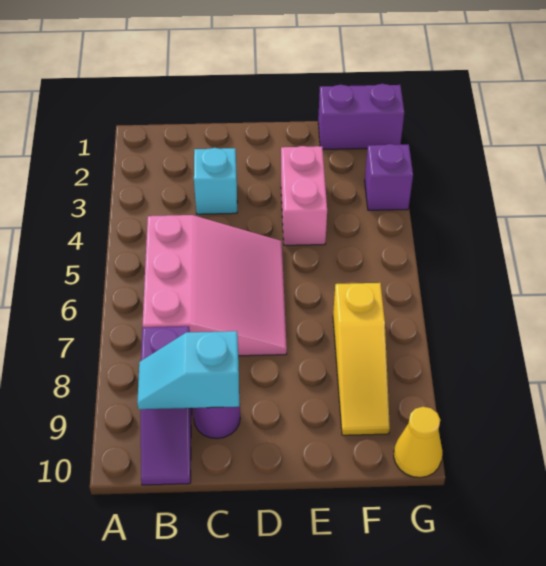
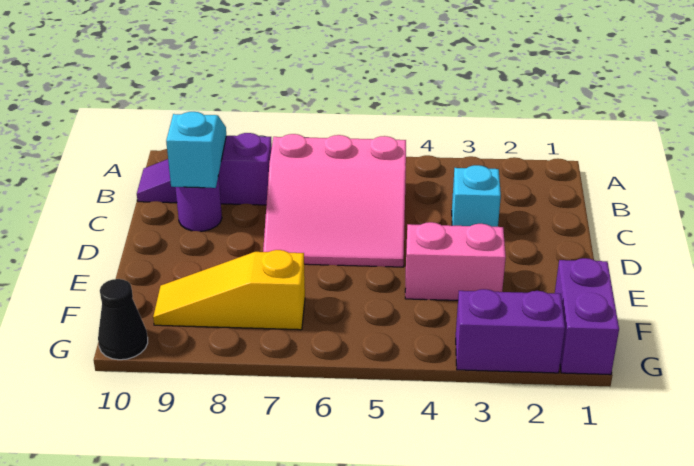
purple brick G3 level 1 -> purple brick G2:G3 level 1
yellow cone G10 level 1 -> black cone G10 level 1

